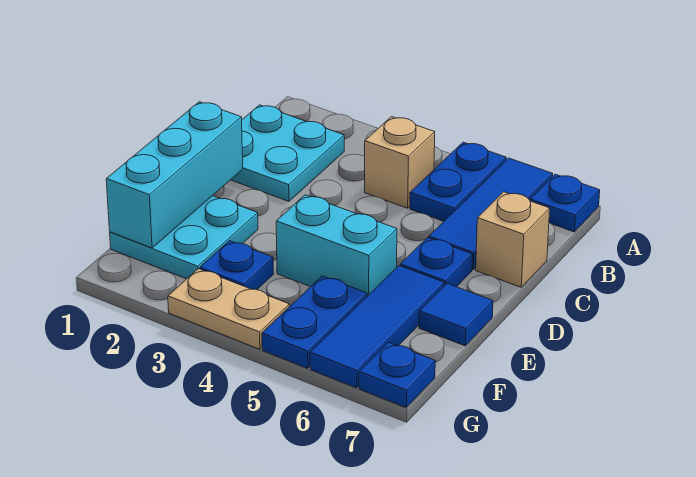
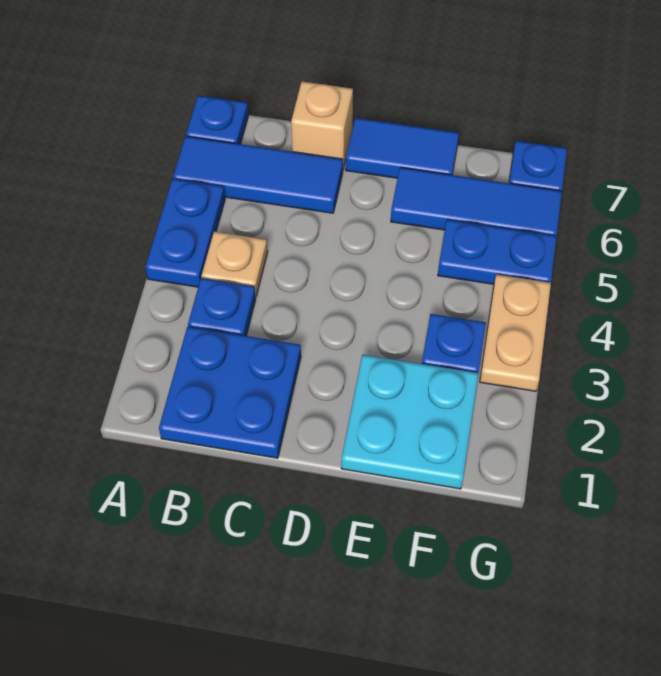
blue plate A5:B5 level 1 -> blue plate A4:A5 level 1
cyan plate B1:C2 level 1 -> blue plate B1:C2 level 1
tan brick B4 level 1 -> tan plate B4 level 1
cyan brick D1:F1 level 2 -> none
blue plate D6 level 1 -> blue plate B3 level 1
cyan brick E4:E5 level 1 -> none
blue tile E7 level 1 -> blue tile D7:E7 level 1

